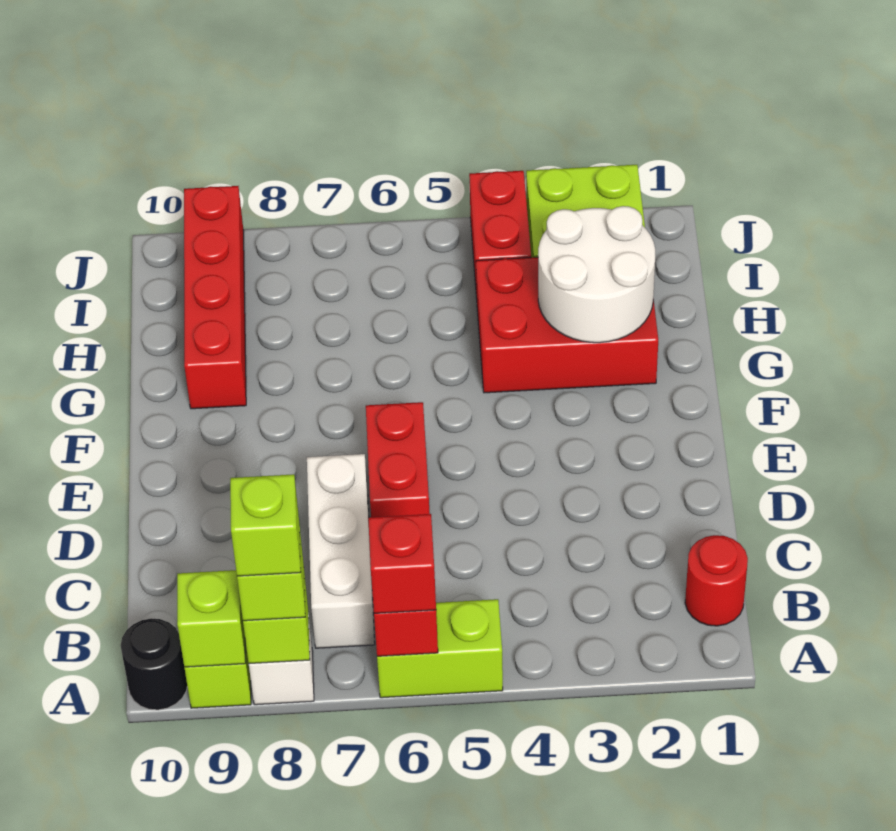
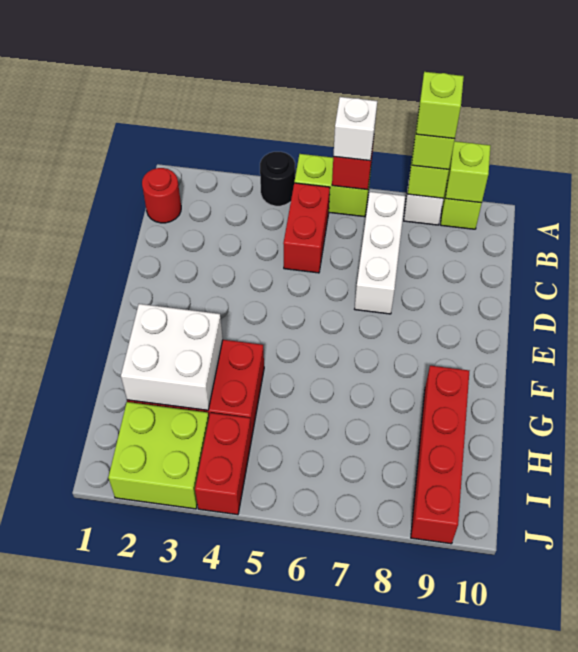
red brick A6 level 3 -> white brick A6 level 3
black round brick A10 level 1 -> black round brick A4 level 1
red brick D6:E6 level 1 -> red brick B5:C5 level 1
white round brick G2:H3 level 2 -> white brick G2:H3 level 2

